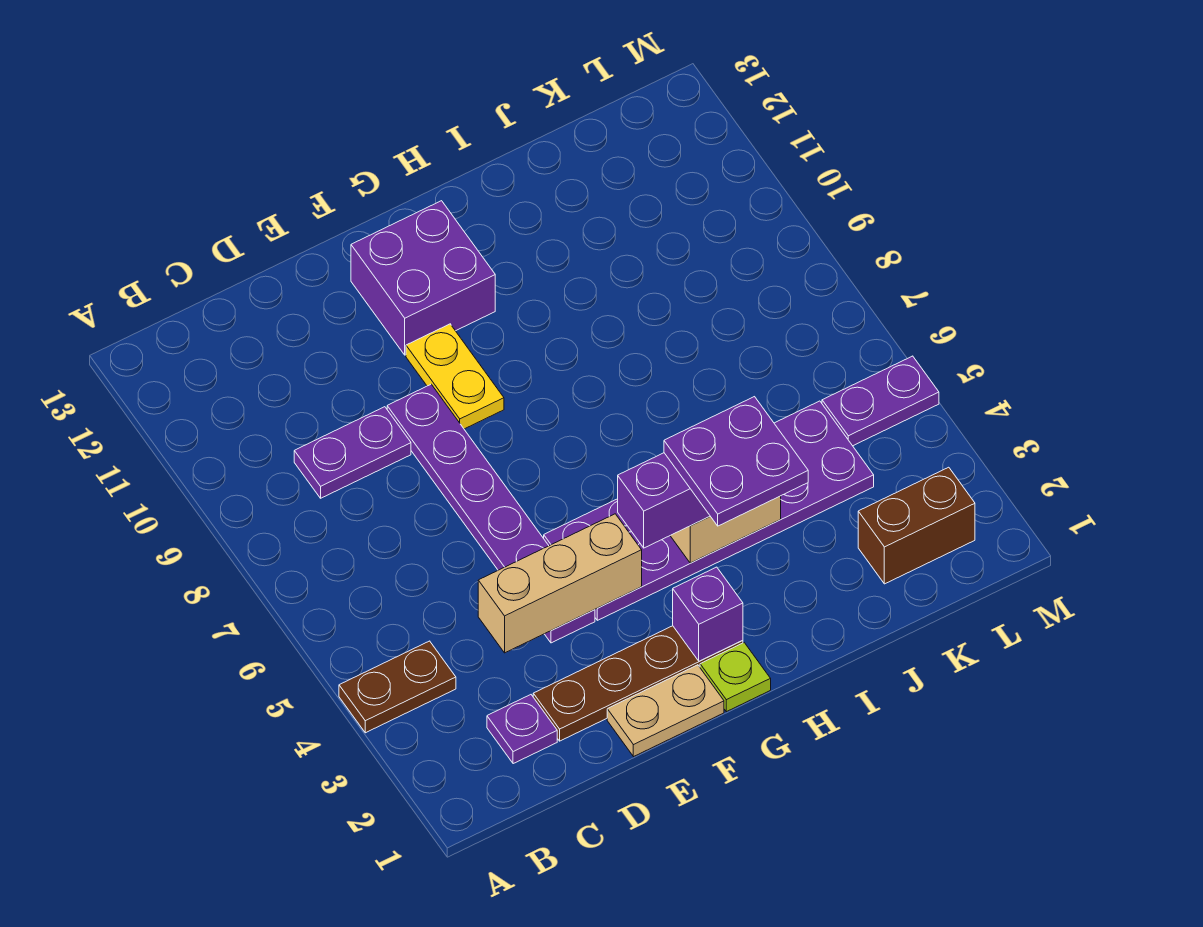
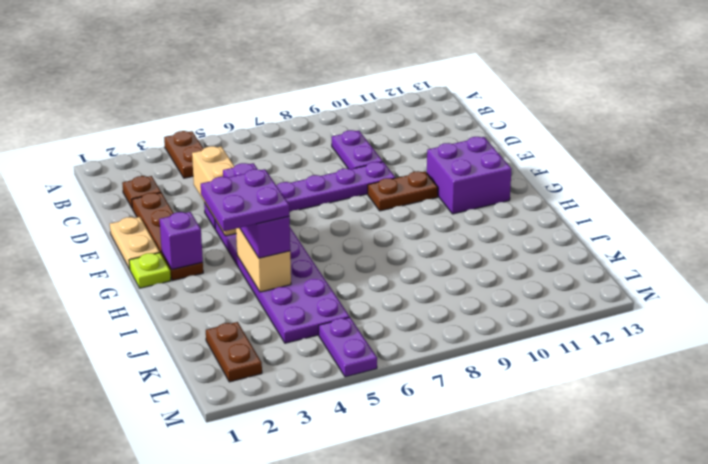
purple plate C2 level 1 -> brown plate C2 level 1
yellow plate F9:F10 level 1 -> brown plate F9:F10 level 1
brown brick K2:L2 level 1 -> brown plate K2:L2 level 1

